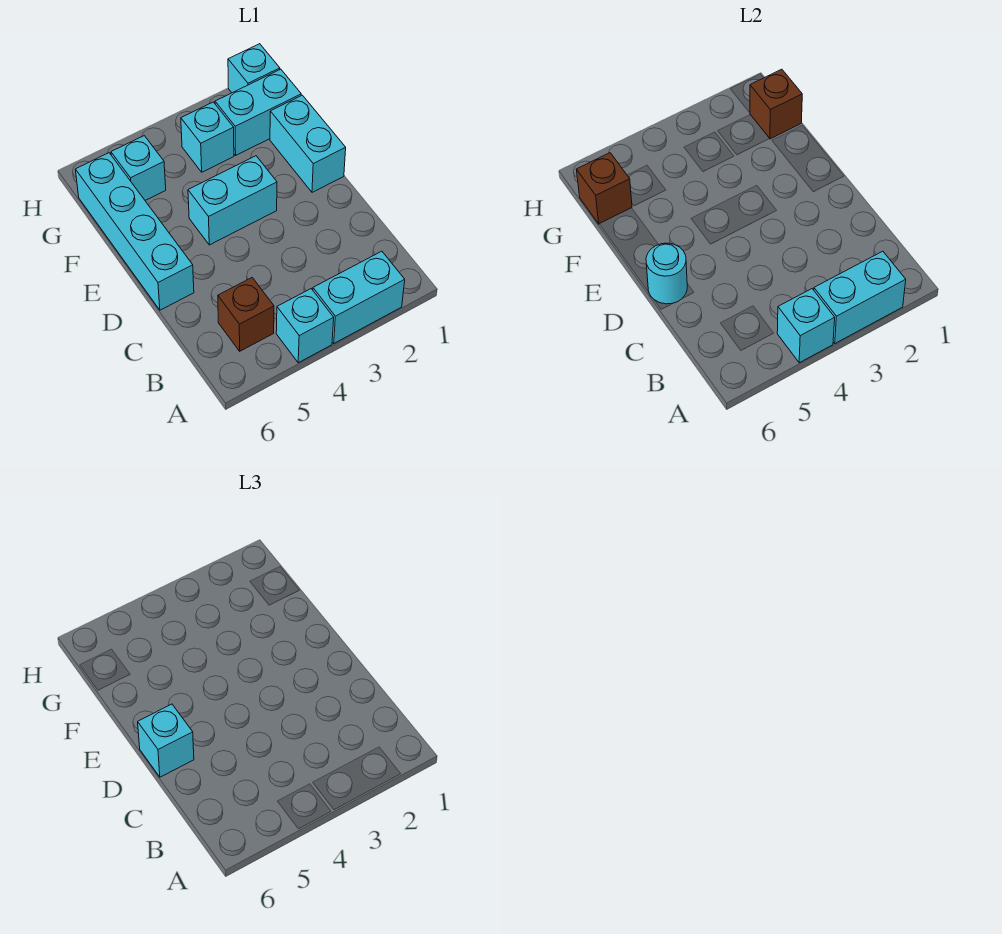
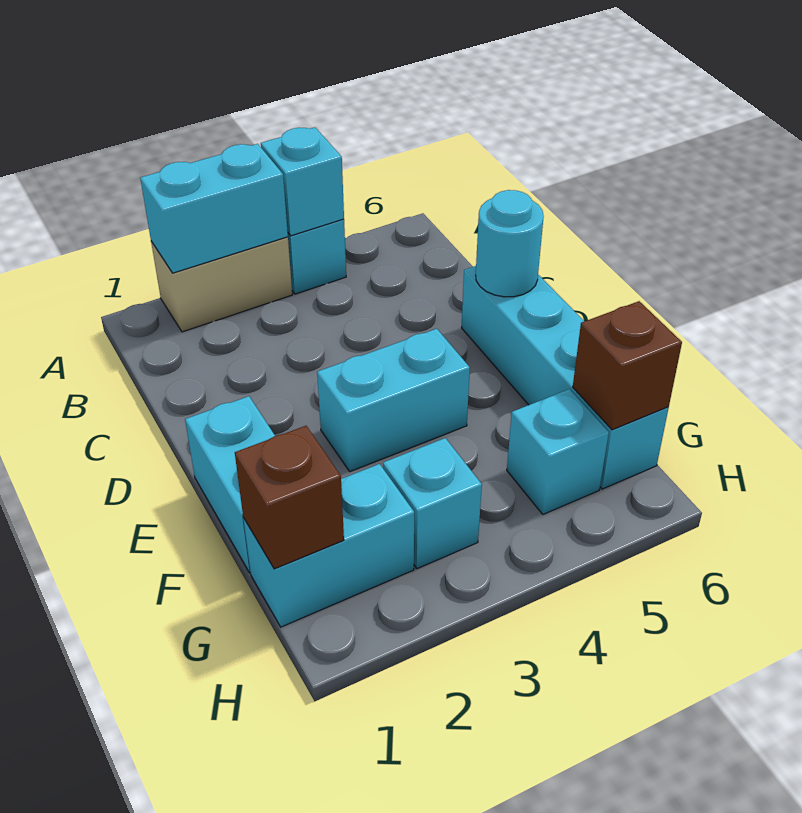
cyan brick A2:A3 level 1 -> tan brick A2:A3 level 1
brown brick B5 level 1 -> none
cyan brick D6 level 3 -> none
cyan brick H1 level 1 -> none

